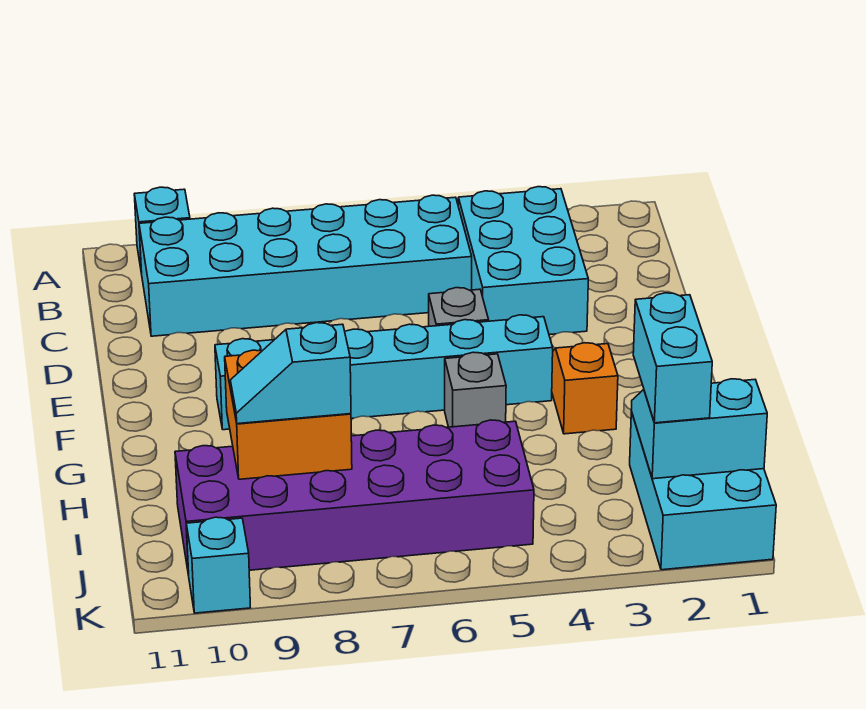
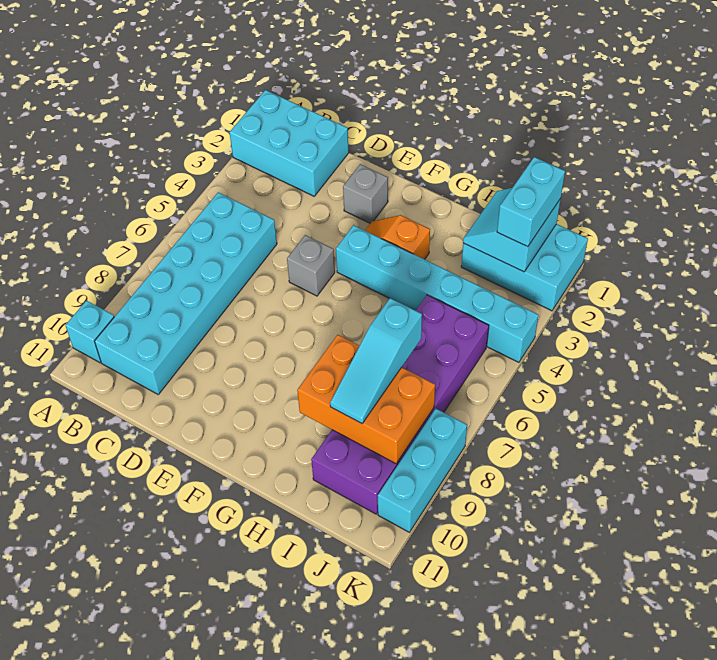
cyan brick B3:D4 level 1 -> cyan brick A1:C2 level 1
cyan brick F4:F9 level 1 -> cyan brick F4:K4 level 1
grey brick G5 level 1 -> grey brick E2 level 1
orange brick H8:I9 level 2 -> orange brick H8:J9 level 2
cyan brick I2:J2 level 3 -> cyan brick J1:J2 level 3
cyan slope I8:I9 level 3 top 8 -> cyan slope I7:I9 level 3 top 7
cyan brick K10 level 1 -> cyan brick K8:K10 level 1

